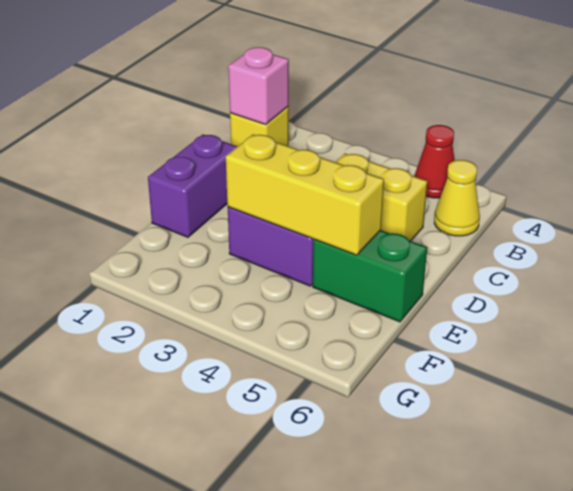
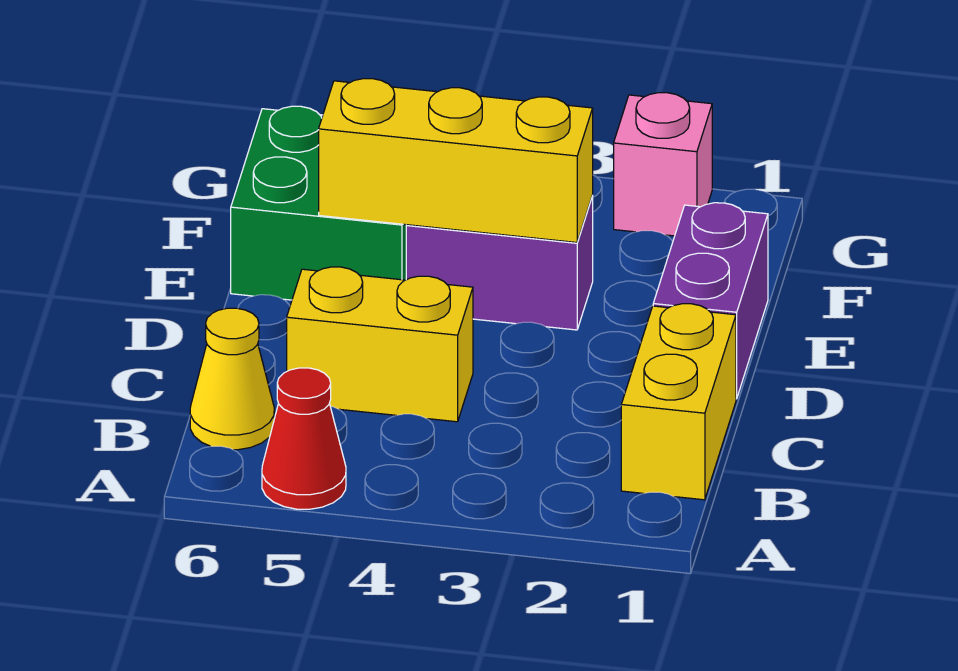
yellow brick B1 level 1 -> yellow brick B1:C1 level 1
pink brick B1 level 2 -> pink brick G2 level 1
green brick E5:E6 level 1 -> green brick E5:F6 level 1

